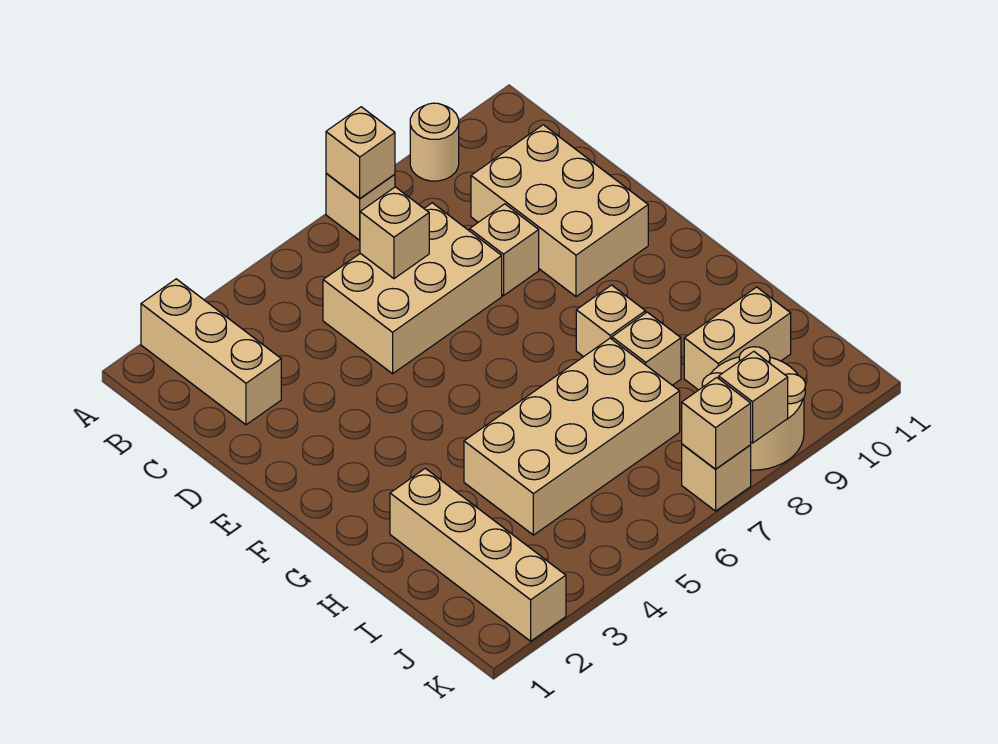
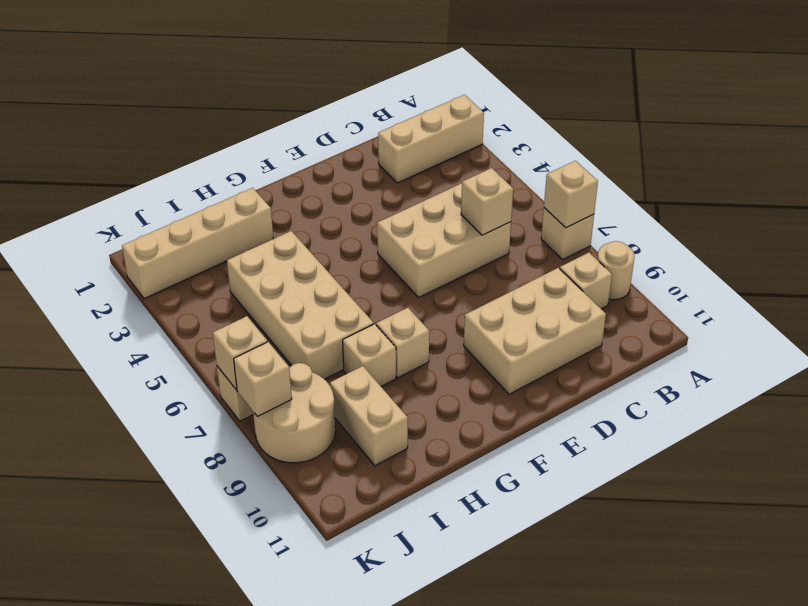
tan brick C5:D7 level 1 -> tan brick C5:E6 level 1
tan brick D8 level 1 -> tan brick B9 level 1

